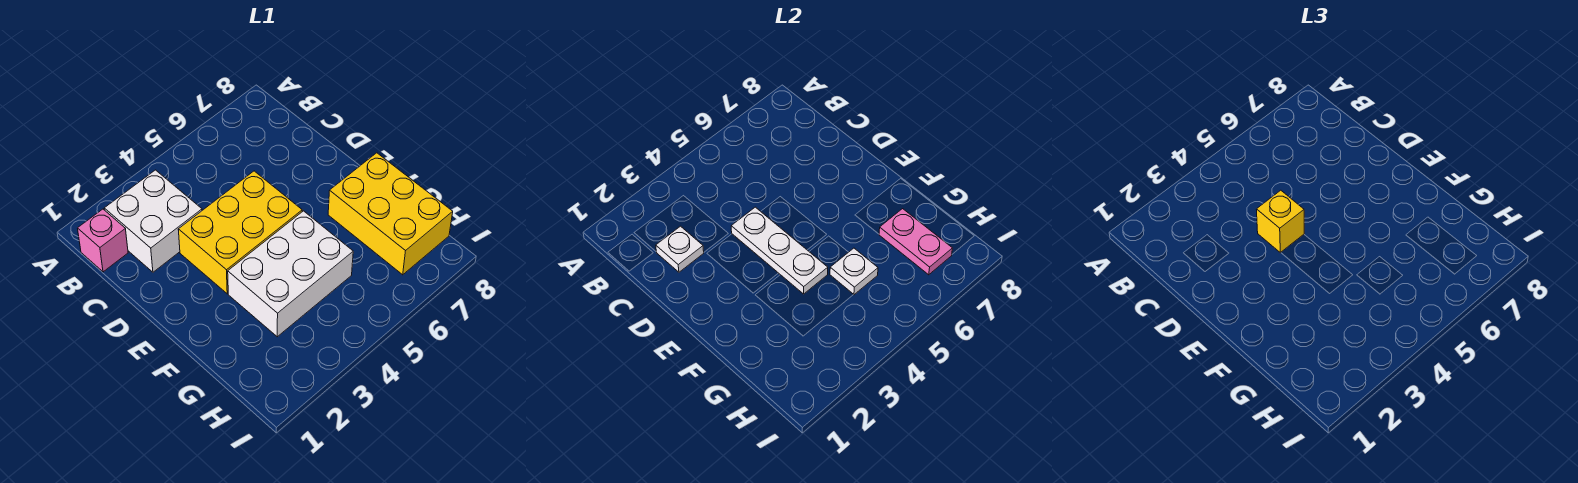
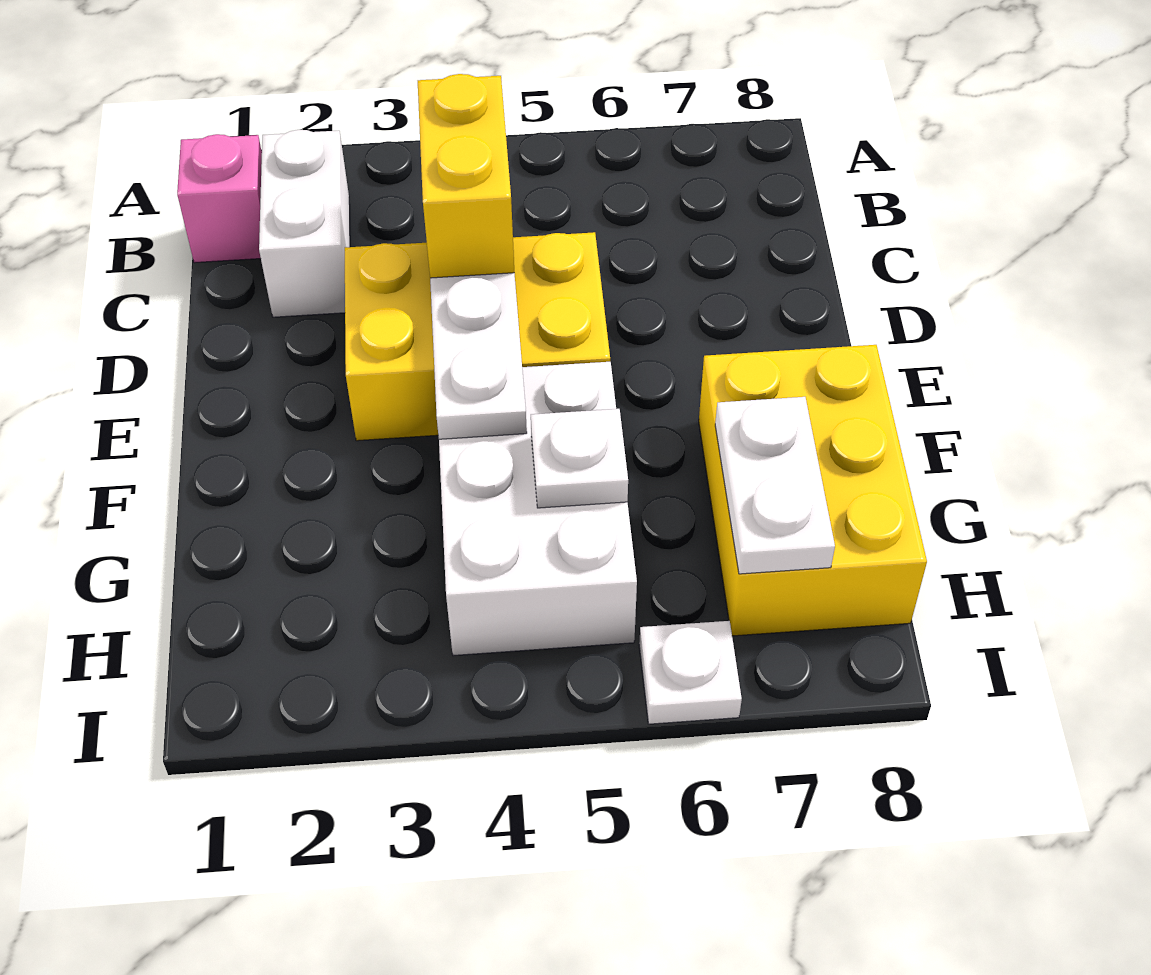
white brick B2:C3 level 1 -> white brick B2:C2 level 1
white plate C2 level 2 -> white plate I6 level 1
yellow brick D4 level 3 -> yellow brick C4:D4 level 3
white brick F3:G5 level 1 -> white brick F4:H5 level 1
pink plate G7:H7 level 2 -> white plate G7:H7 level 2

